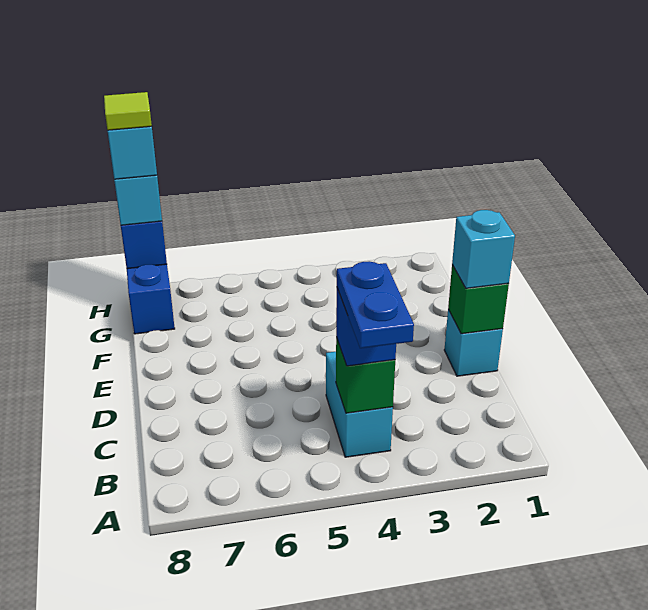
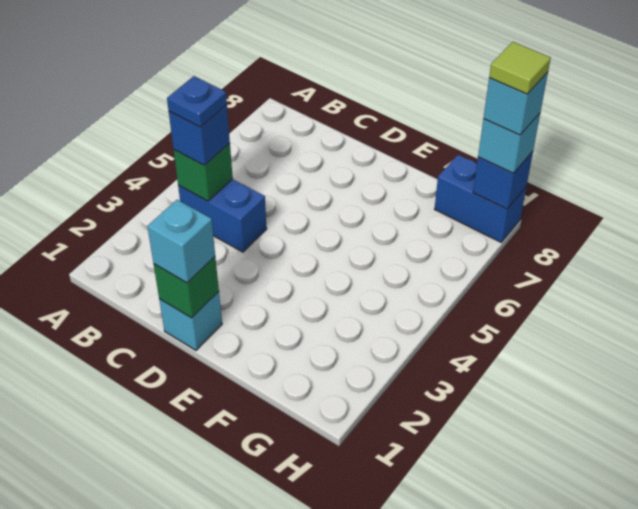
blue plate A4:B4 level 4 -> blue plate B4 level 4
cyan brick B4:C4 level 1 -> blue brick B4:C4 level 1

